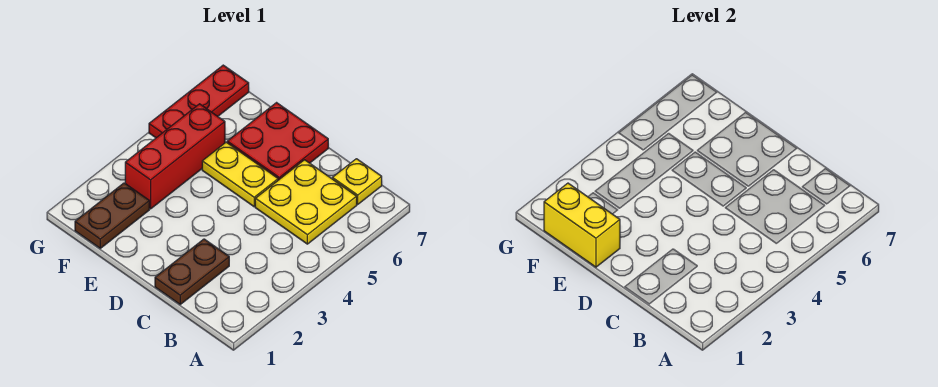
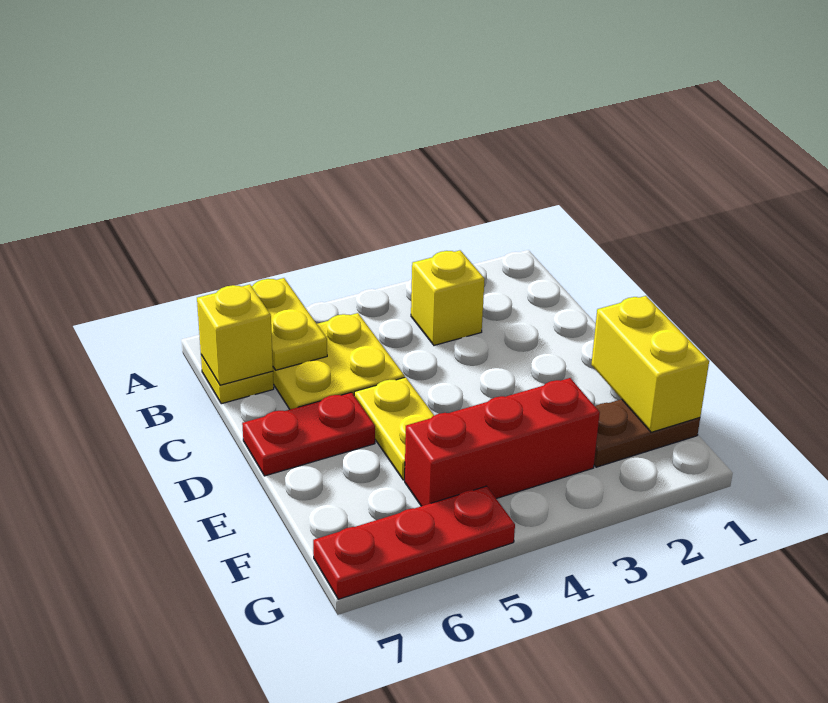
none -> yellow plate A6:B6 level 2
none -> yellow brick B3 level 1
none -> yellow brick B7 level 2
brown plate C1:C2 level 1 -> none
red plate D6:E7 level 1 -> red plate D6:D7 level 1

